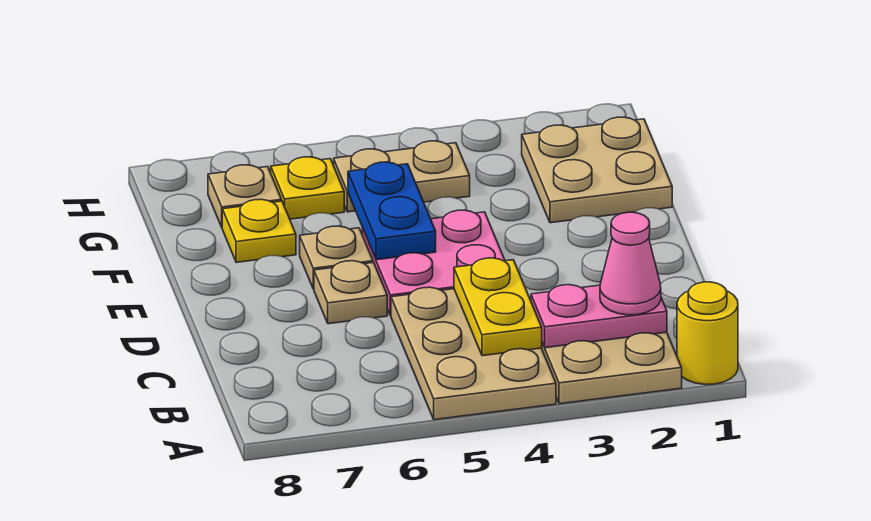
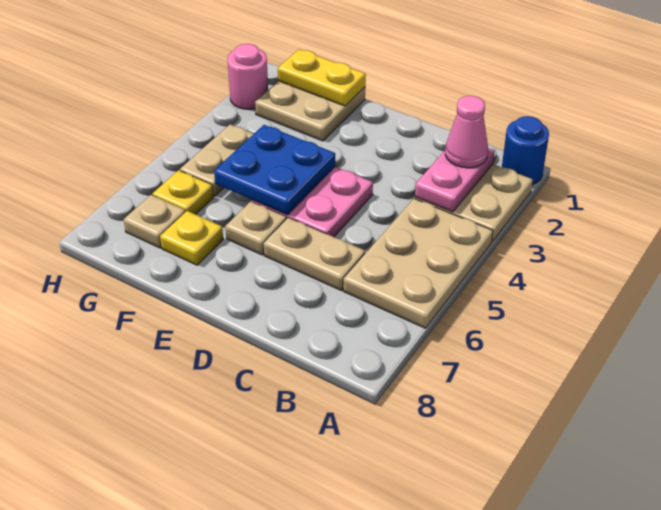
yellow round brick A1 level 1 -> blue round brick A1 level 1
tan plate A4:C5 level 1 -> tan plate A4:B6 level 1
yellow plate B4:C4 level 2 -> yellow plate F1:G1 level 2
tan plate D6 level 1 -> tan plate C6:D6 level 1
blue plate E5:F5 level 2 -> blue plate E4:F5 level 2
none -> pink round brick H2 level 1

